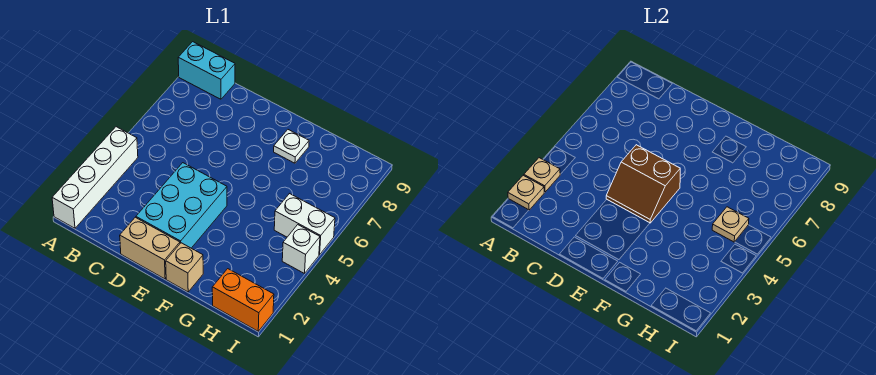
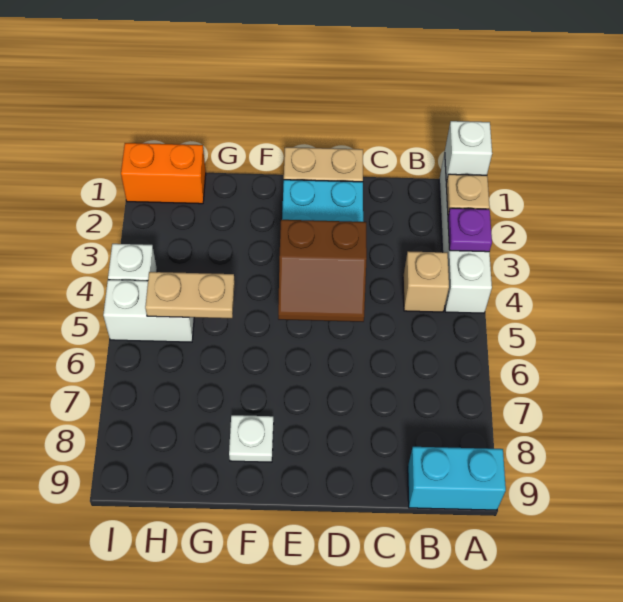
none -> white brick A1 level 2
tan plate A3 level 2 -> purple plate A3 level 2
brown slope D4:E5 level 2 top 5 -> brown slope D4:E5 level 2 top 4
tan brick F1 level 1 -> tan brick B4 level 1
tan plate H5 level 2 -> tan plate G5:H5 level 2

